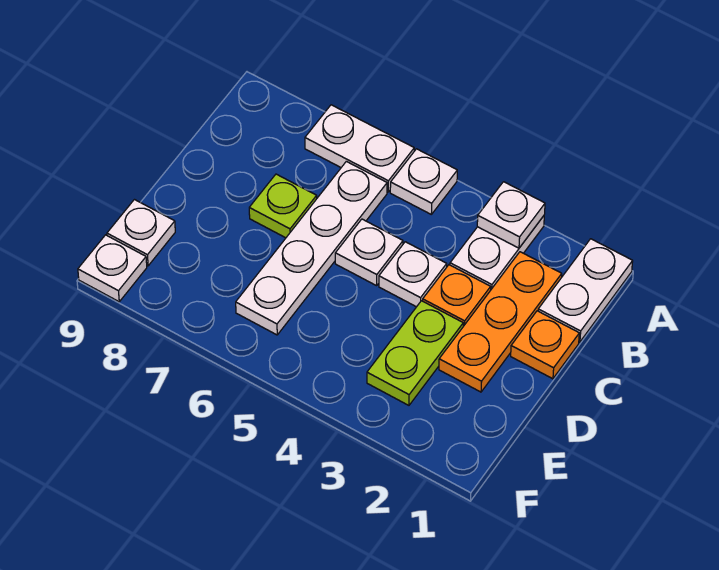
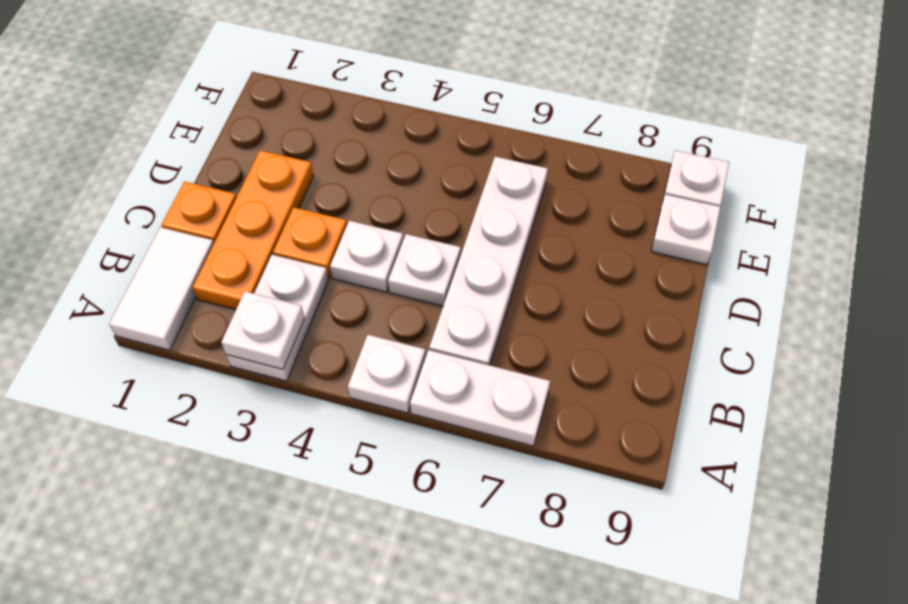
white plate A1:B1 level 1 -> white tile A1:B1 level 1
lime plate C7 level 1 -> none
lime plate D3:E3 level 1 -> none

